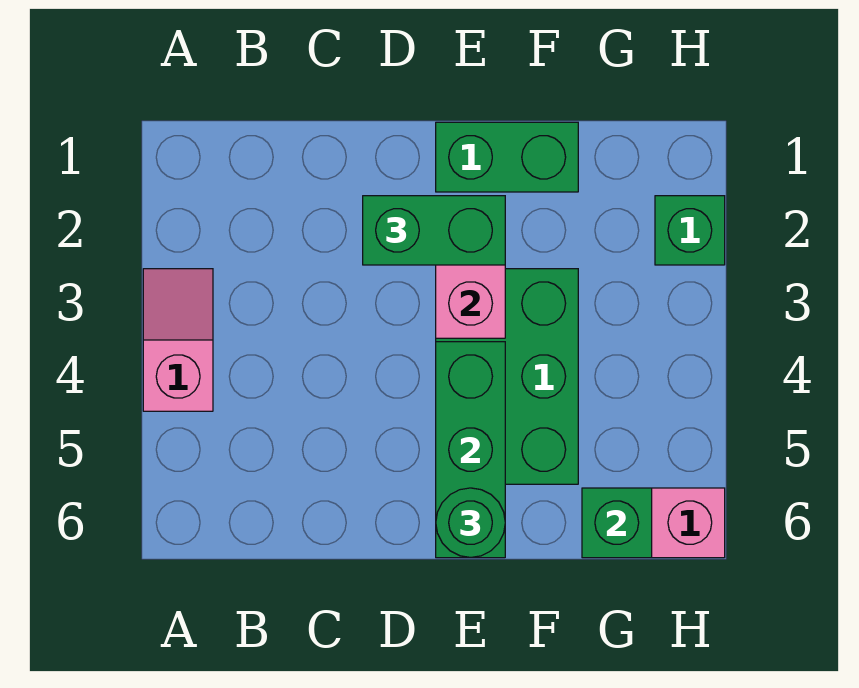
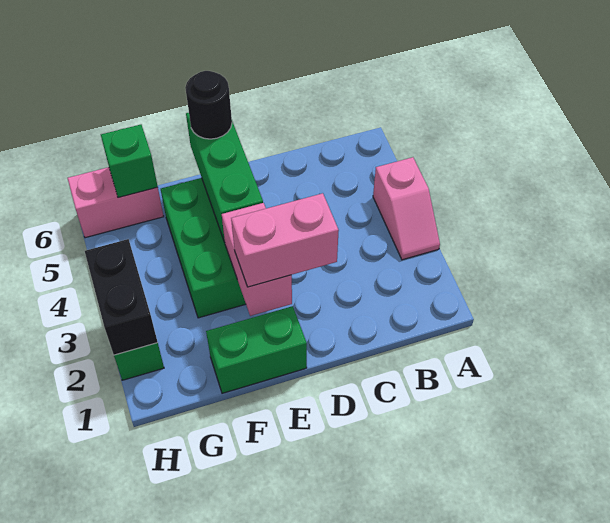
green brick D2:E2 level 3 -> pink brick D2:E2 level 3
green round brick E6 level 3 -> black round brick E6 level 3
none -> black brick H2:H3 level 2

